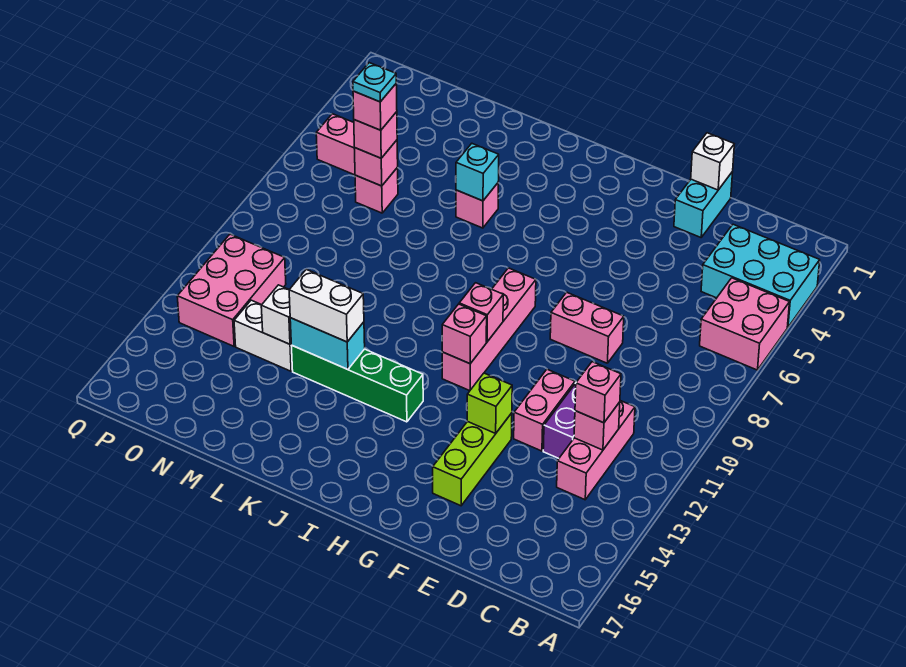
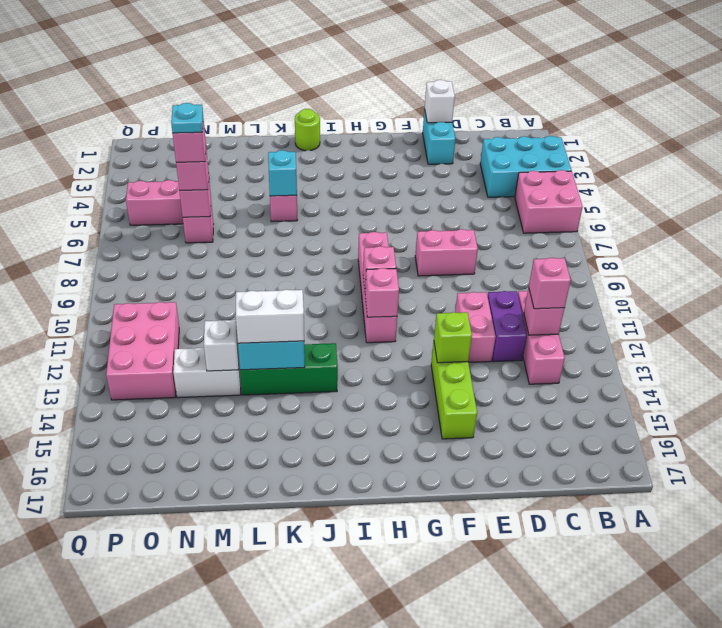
green brick I13:L13 level 1 -> green brick J13:L13 level 1
none -> lime round brick J1 level 1

